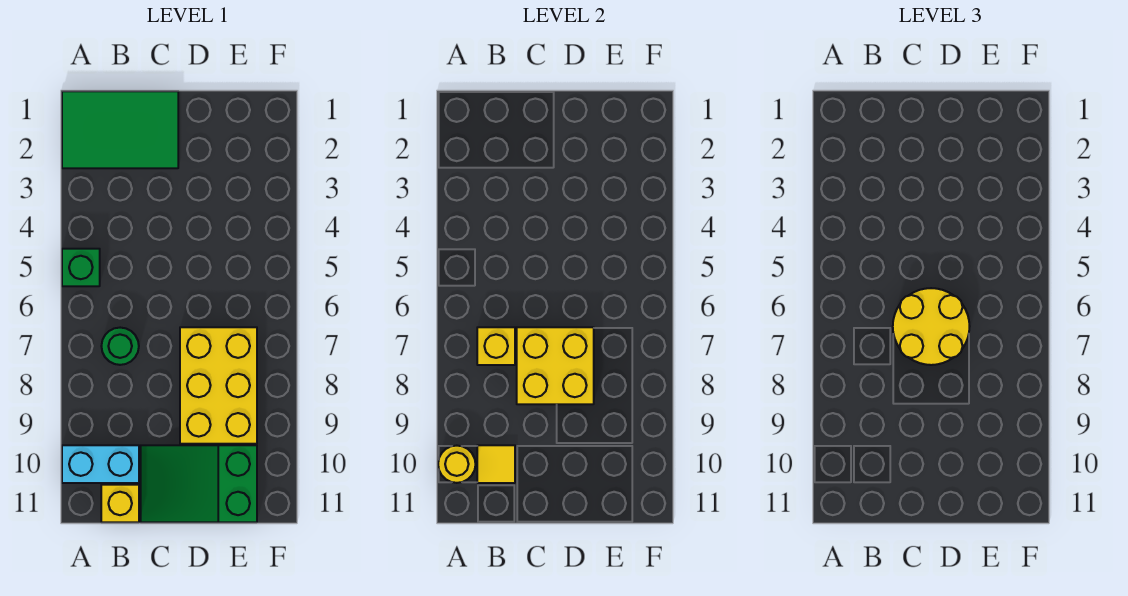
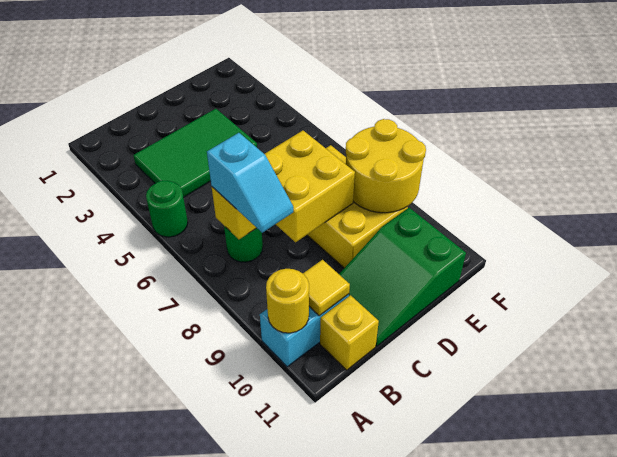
green tile A1:C2 level 1 -> green tile B3:D4 level 1
green brick A5 level 1 -> green round brick A5 level 1
none -> cyan slope B7:B8 level 3 top 7
yellow round brick C6:D7 level 3 -> yellow round brick E8:F9 level 2

